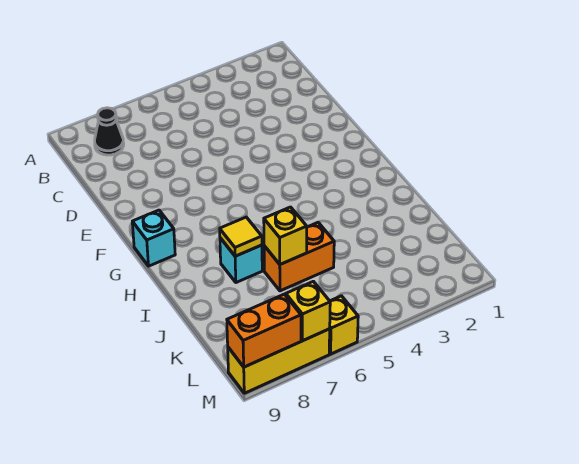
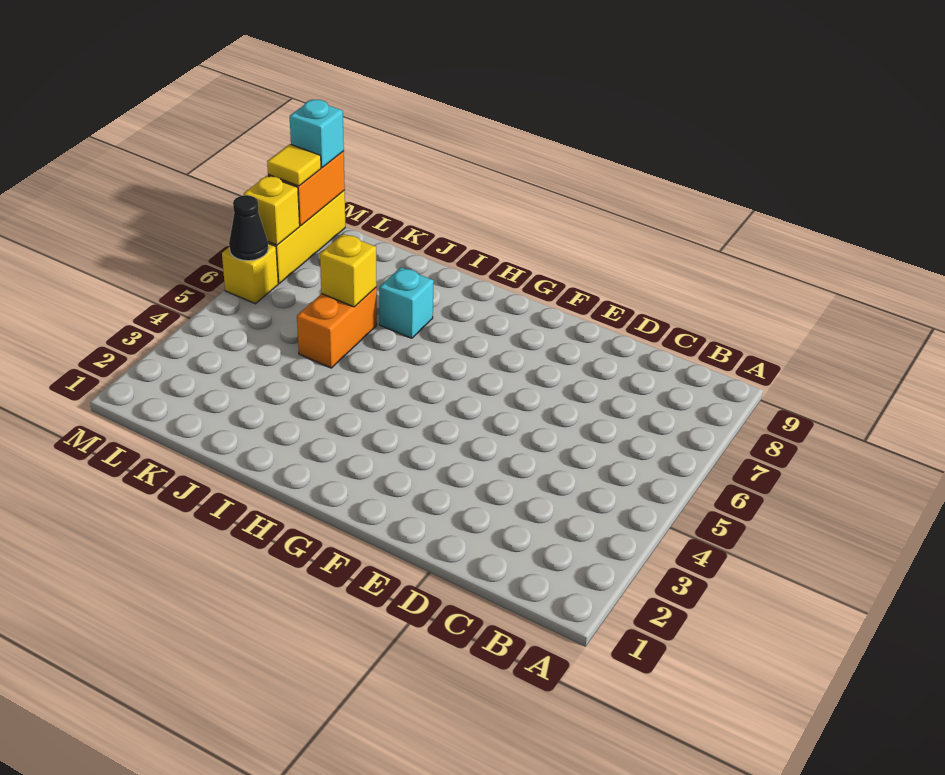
black cone B8 level 1 -> black cone M6 level 2
cyan brick G9 level 1 -> cyan brick M9 level 3
yellow tile I7 level 2 -> yellow tile M8 level 3

